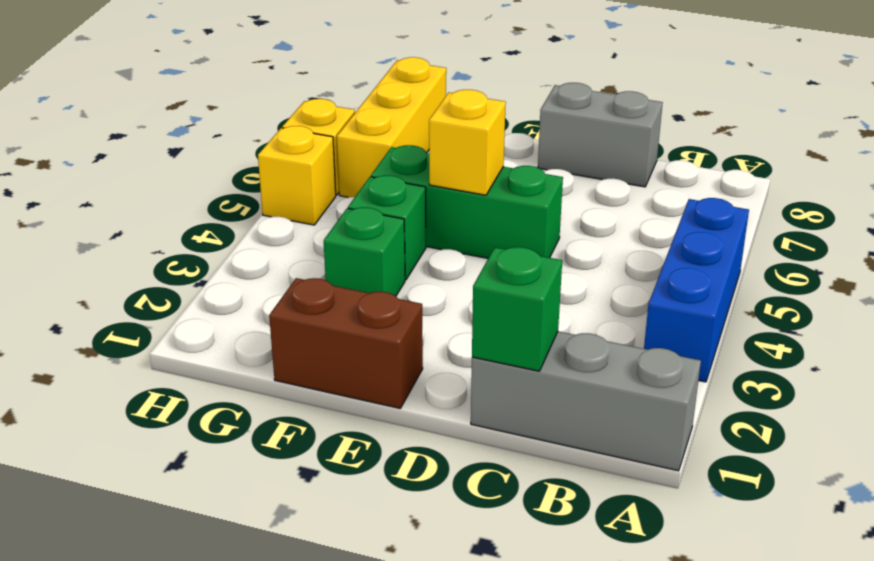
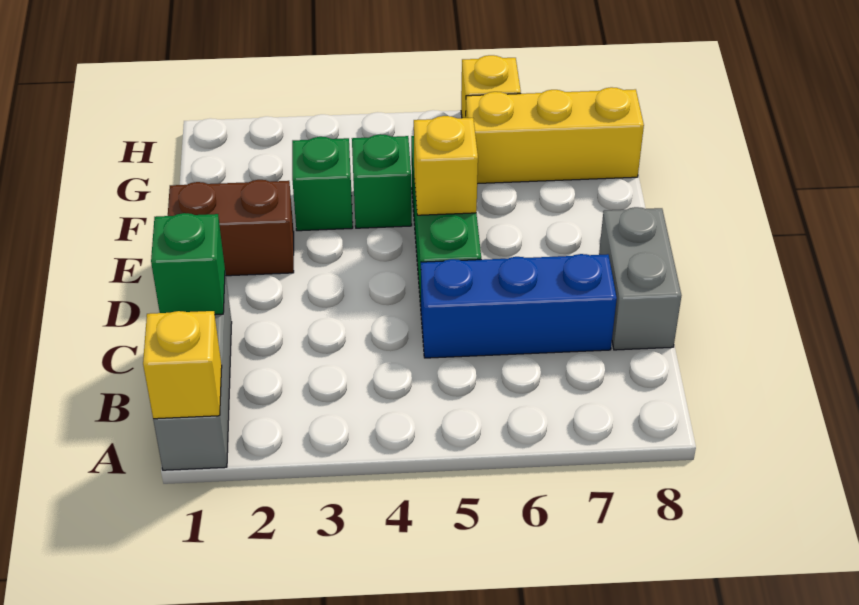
blue brick A3:A5 level 1 -> blue brick C5:C7 level 1
brown brick E1:F1 level 1 -> brown brick E1:E2 level 1
yellow brick H5 level 1 -> yellow brick A1 level 2

